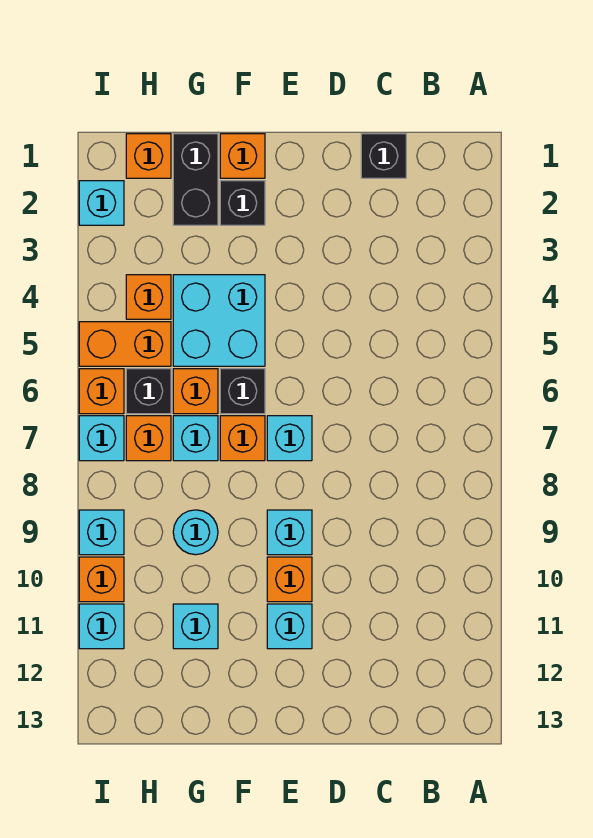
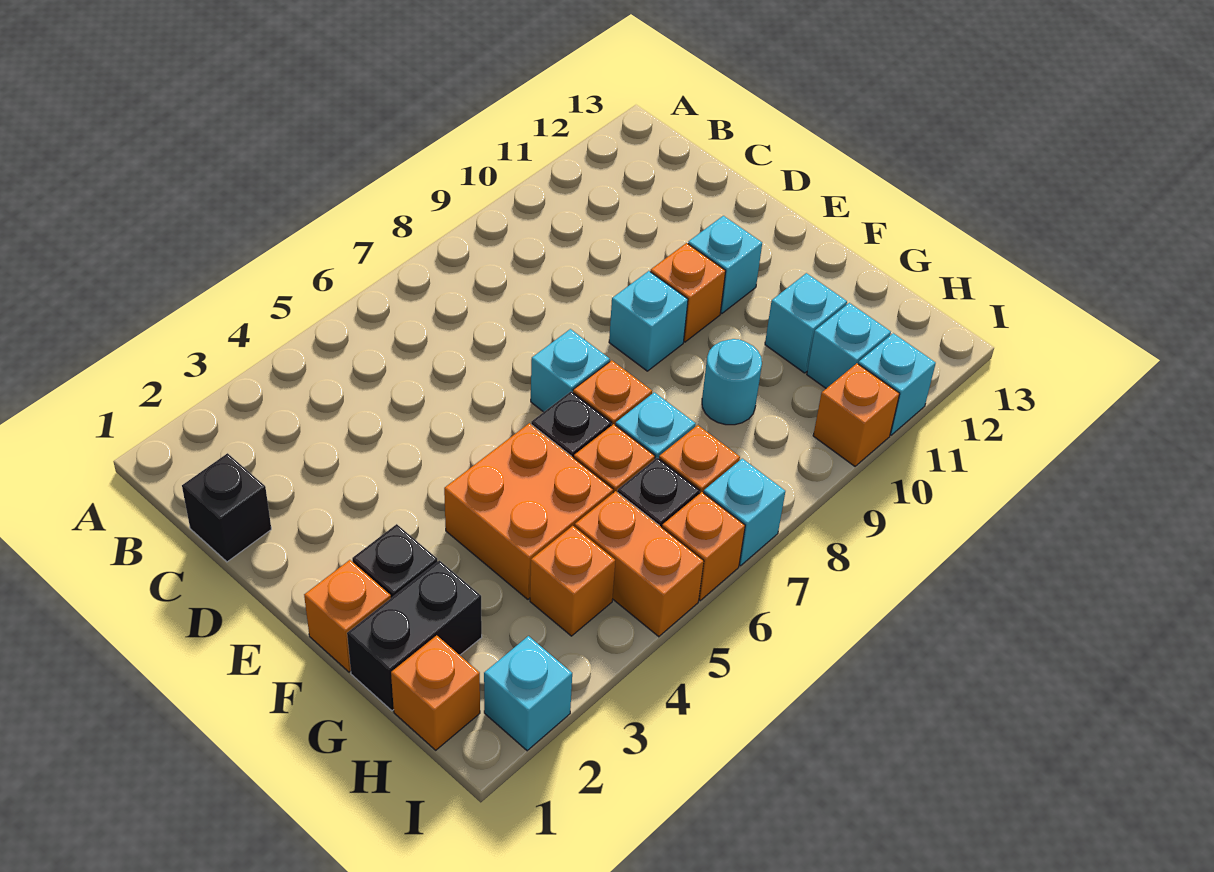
cyan brick F4:G5 level 1 -> orange brick F4:G5 level 1
cyan brick I9 level 1 -> cyan brick H11 level 1

